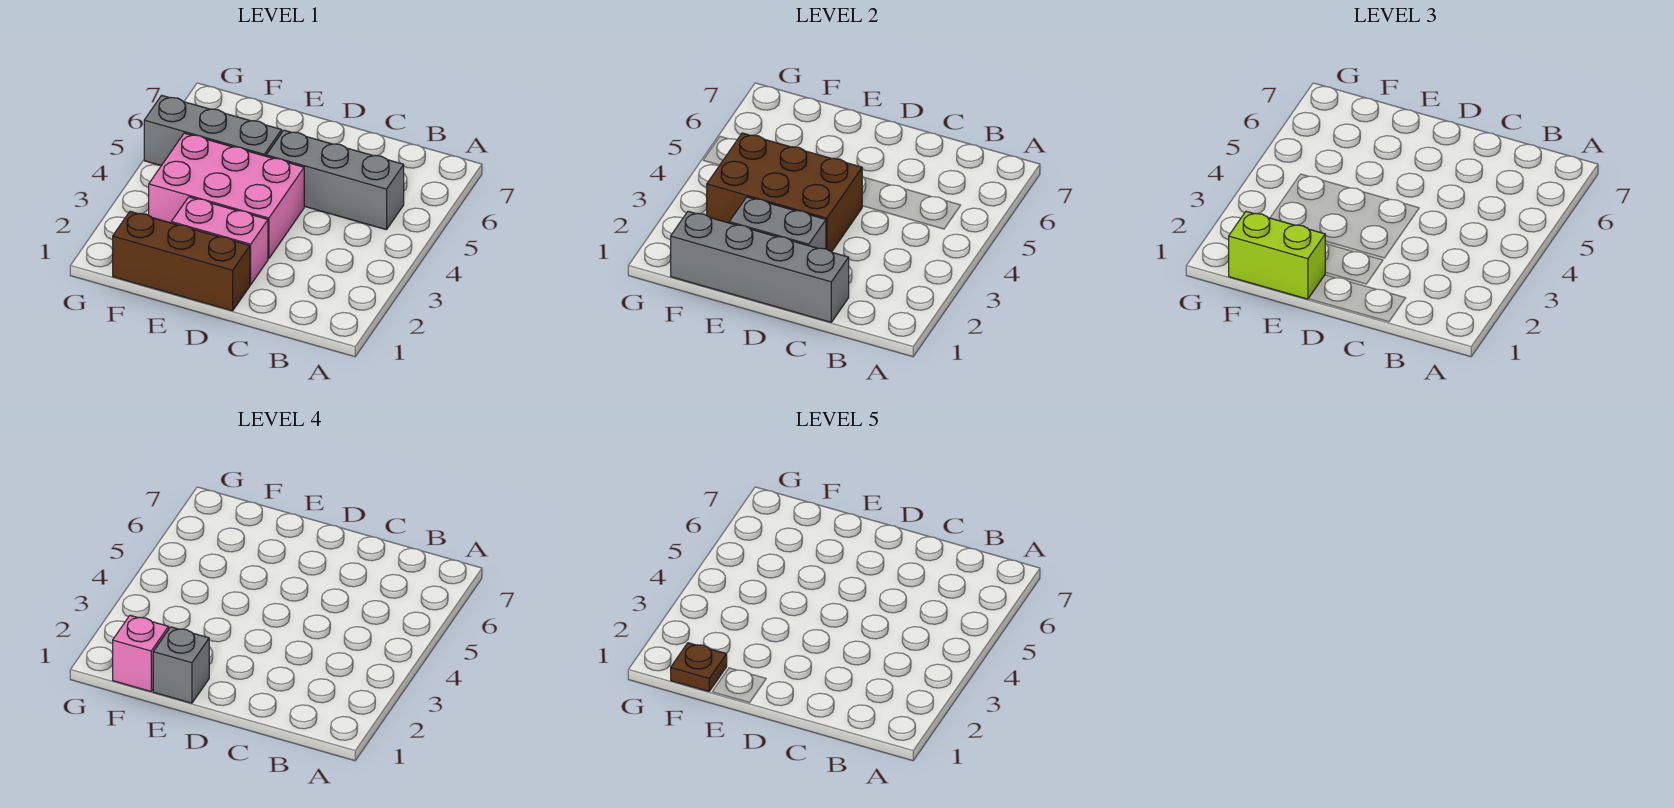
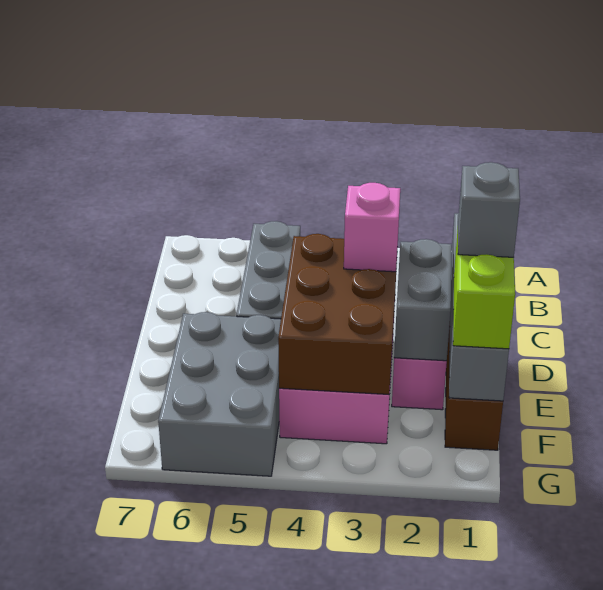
grey brick E5:G5 level 1 -> grey brick E5:G6 level 1
pink brick F1 level 4 -> pink brick D3 level 3
brown plate F1 level 5 -> none

